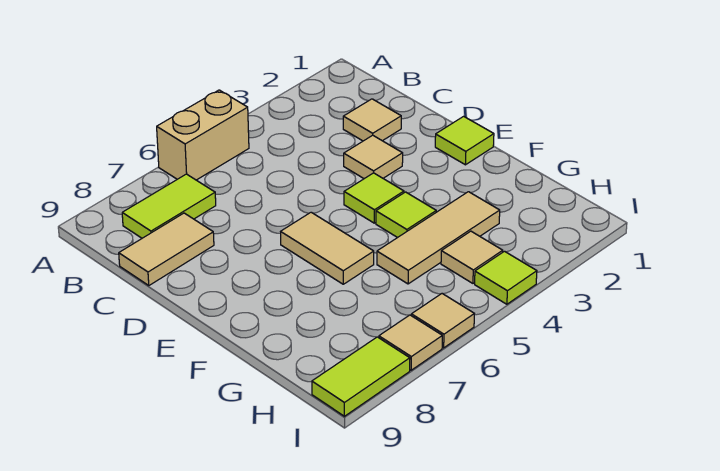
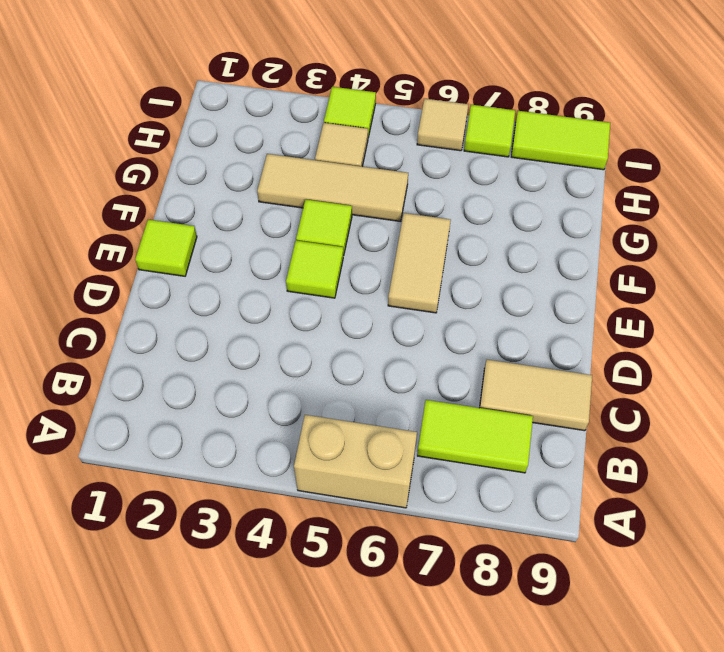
tan tile C2 level 1 -> none
tan tile D3 level 1 -> none
tan tile I7 level 1 -> lime tile I7 level 1

